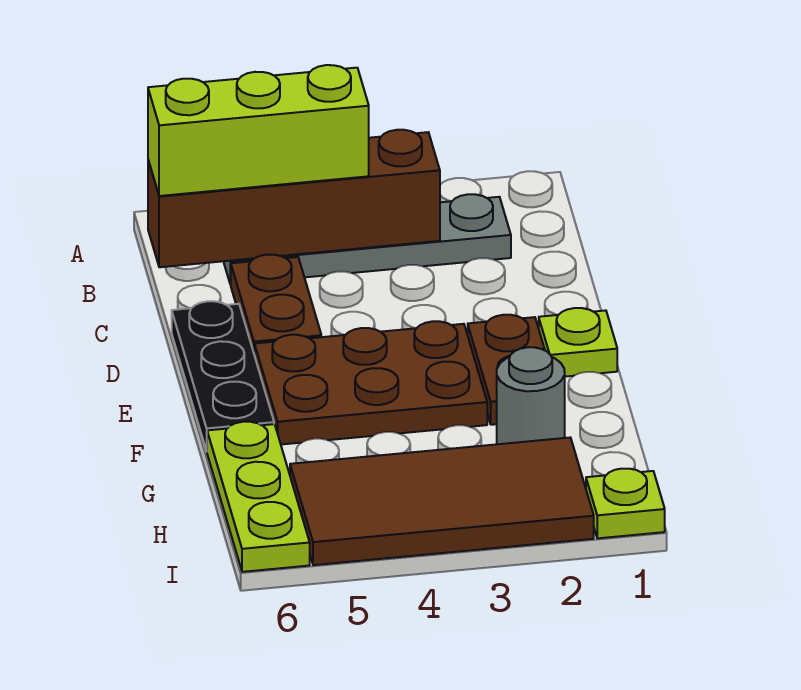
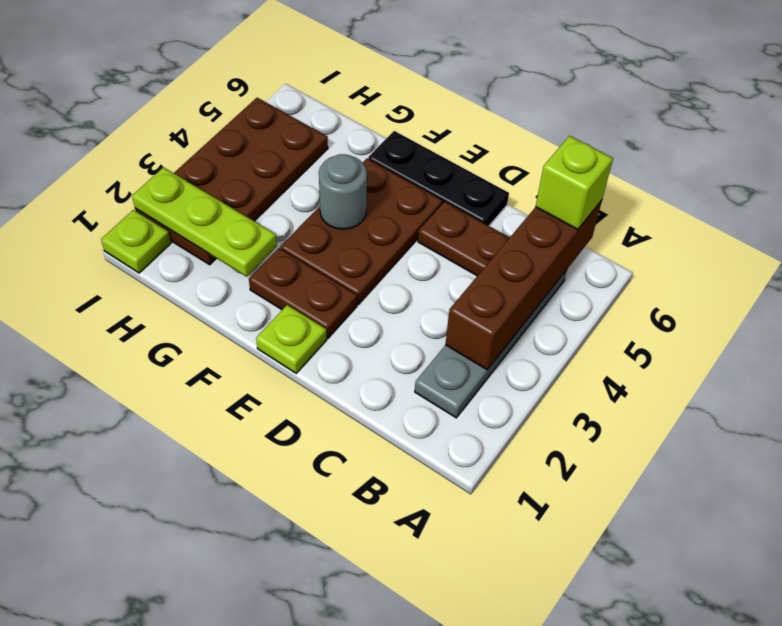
lime brick B4:B6 level 3 -> lime brick B6 level 3
grey round brick G2 level 1 -> grey round brick F4 level 2
lime plate G6:I6 level 1 -> lime plate G2:I2 level 2
brown tile H2:I5 level 1 -> brown plate H2:I5 level 1

